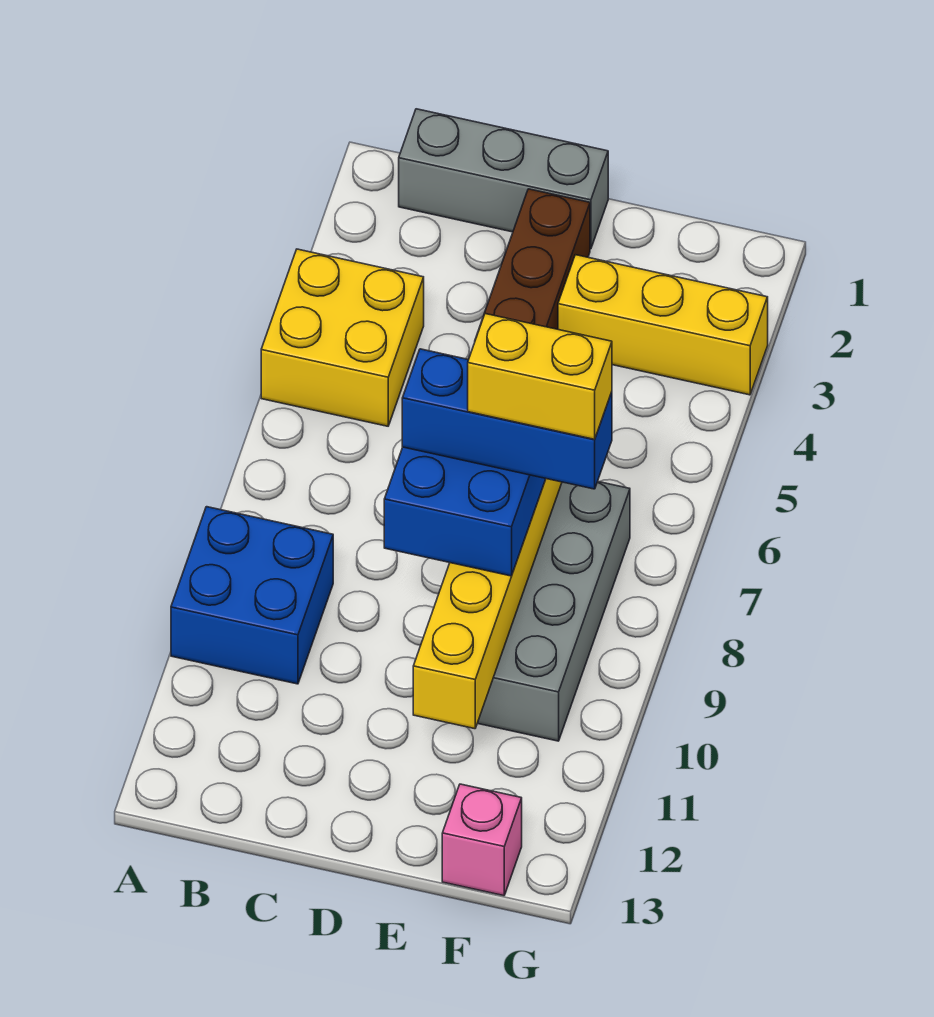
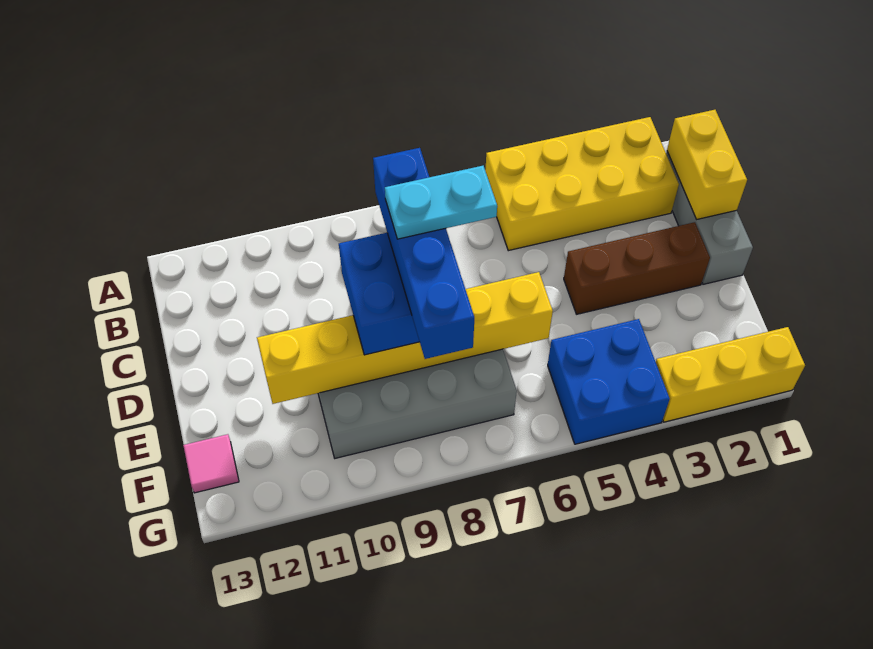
yellow brick A4:B5 level 1 -> yellow brick A2:B5 level 1
blue brick A9:B10 level 1 -> blue brick F4:G5 level 1
none -> cyan plate D7:D8 level 5
blue brick D8:F8 level 4 -> blue brick C8:F8 level 4
yellow brick E3:G3 level 1 -> yellow brick G1:G3 level 1
yellow brick E8:F8 level 5 -> yellow brick B1:C1 level 2
pink brick F13 level 1 -> pink tile F13 level 1

